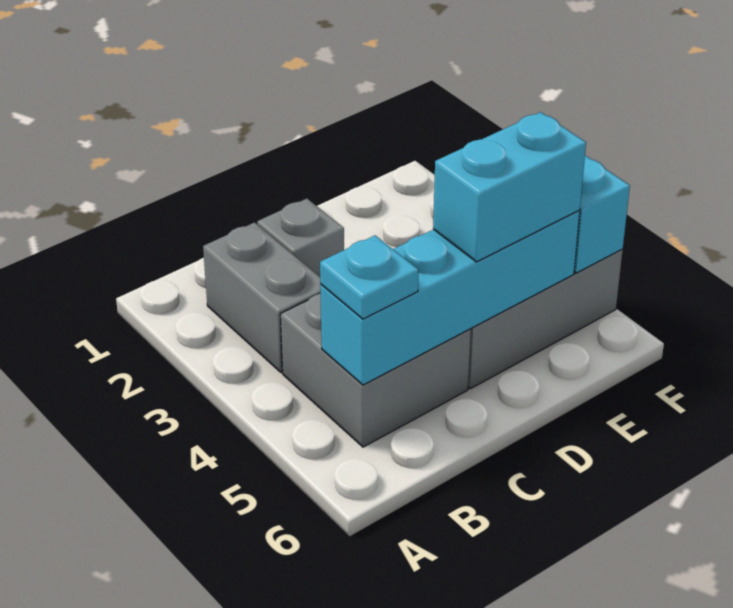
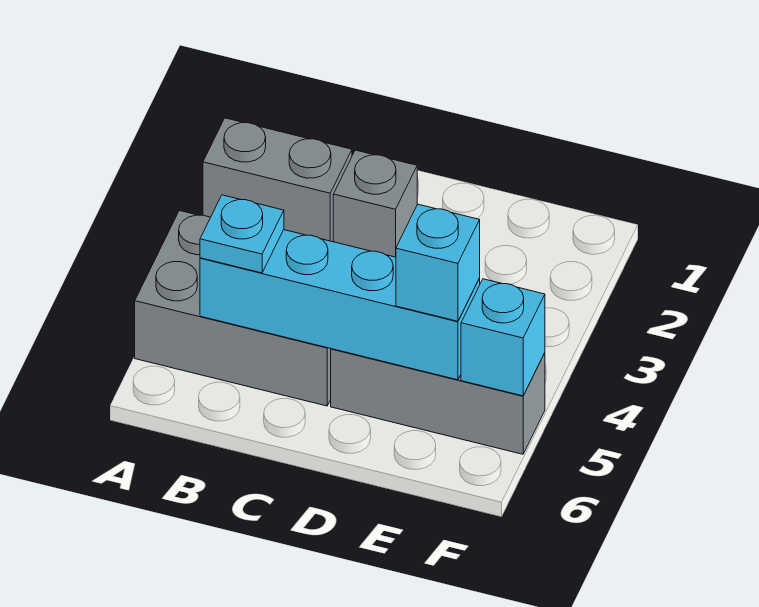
grey brick B2:B3 level 1 -> grey brick A2:B2 level 1
grey brick B4:C5 level 1 -> grey brick A4:C5 level 1
cyan brick D5:E5 level 3 -> cyan brick E5 level 3

